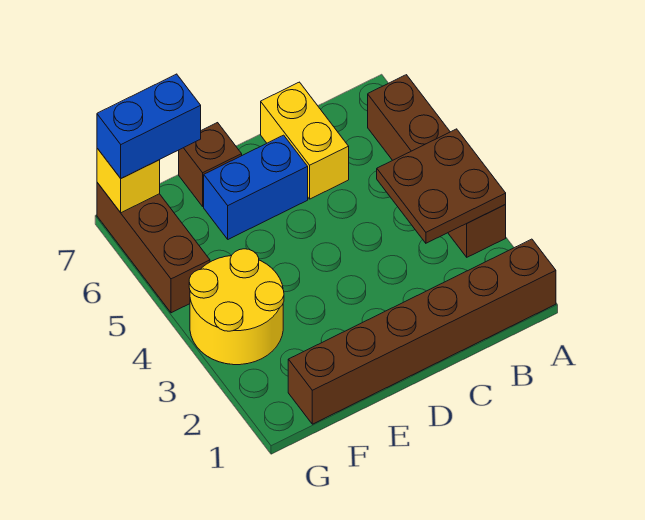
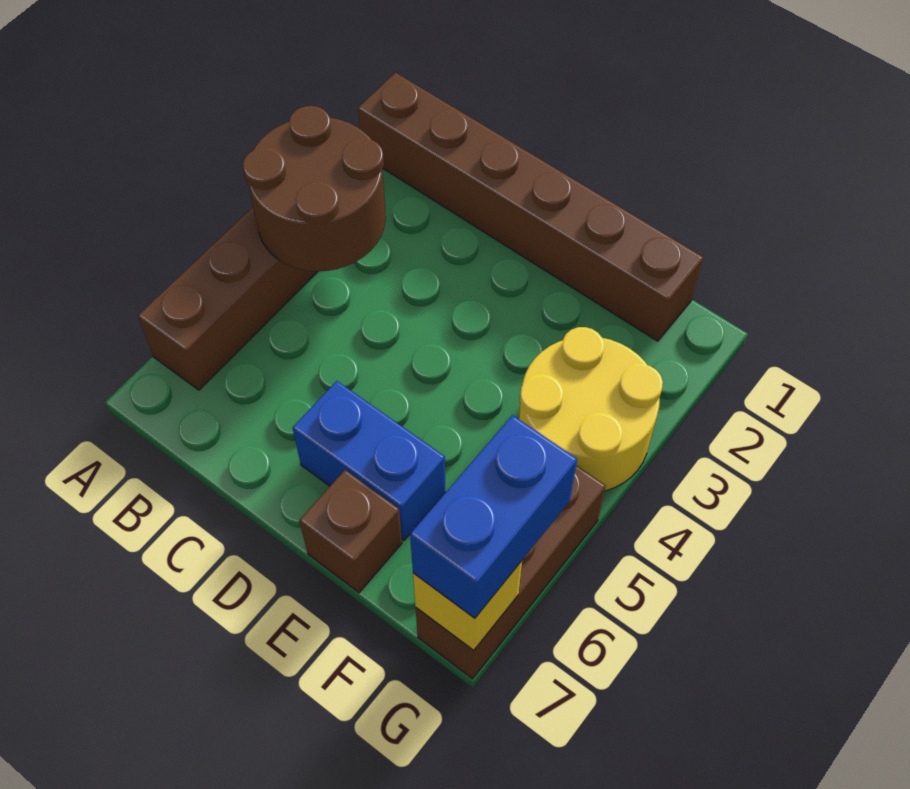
brown plate A3:B4 level 2 -> brown round brick A3:B4 level 2
yellow brick C6:C7 level 1 -> none
blue brick F7:G7 level 3 -> blue brick G6:G7 level 3

